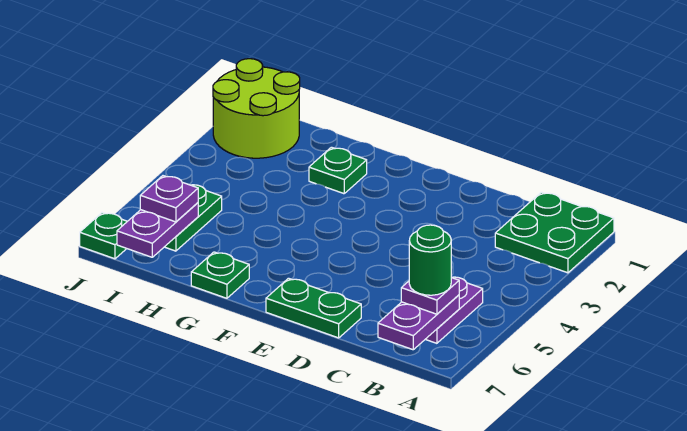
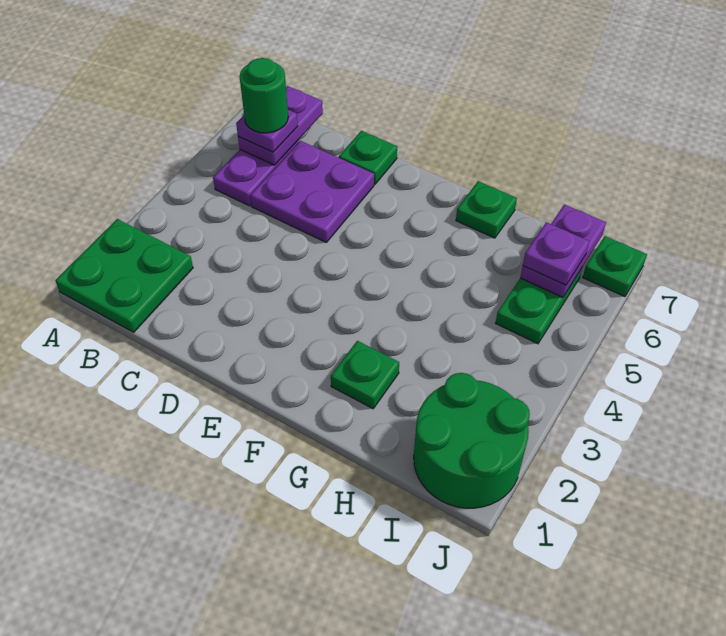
none -> purple plate C5:D6 level 1
green plate D7:E7 level 1 -> green plate D7 level 1
lime round brick I1:J2 level 1 -> green round brick I1:J2 level 1

